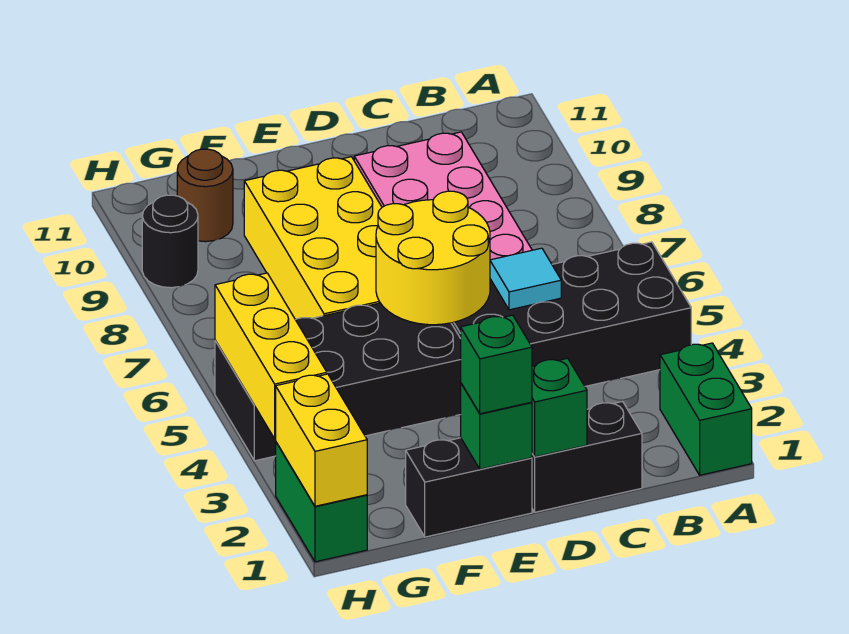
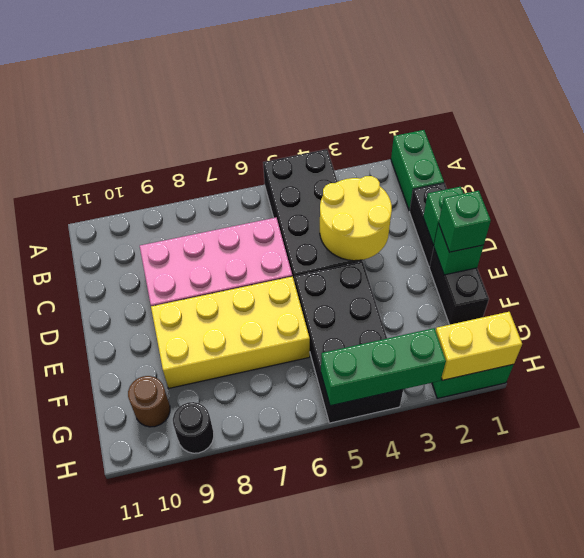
green brick A1:A2 level 1 -> green brick A1:B1 level 1
cyan tile C5 level 2 -> none
yellow round brick D5:E6 level 2 -> yellow round brick C3:D4 level 2
yellow brick H3:H5 level 2 -> green brick H3:H5 level 2

